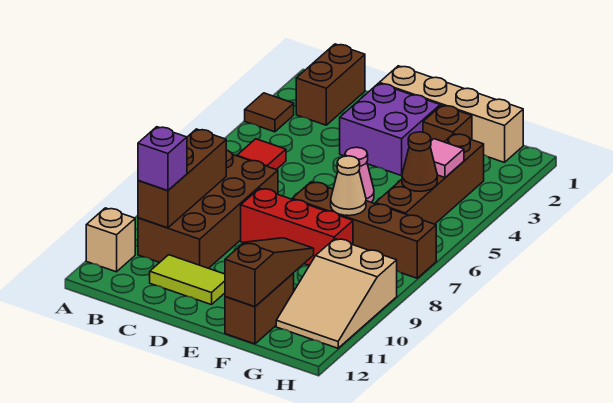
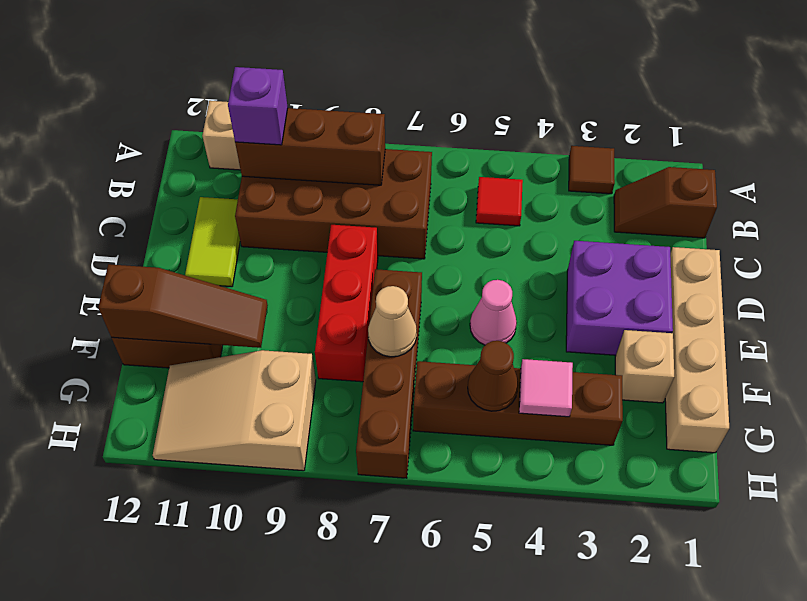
brown brick B1:B2 level 1 -> brown slope B1:B2 level 1 top 1
brown brick F2 level 1 -> tan brick F2 level 1

